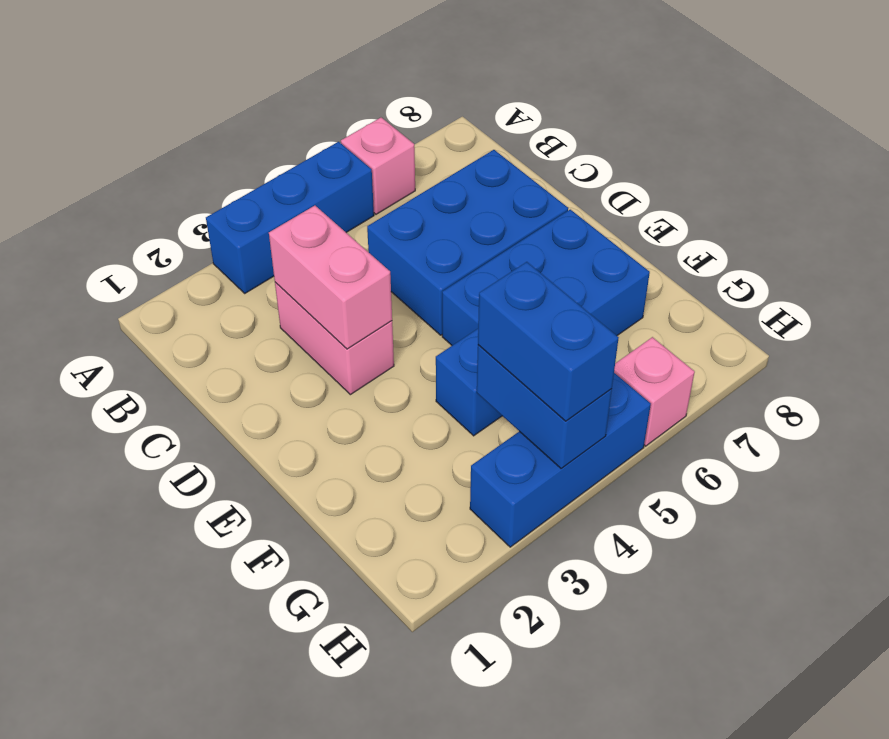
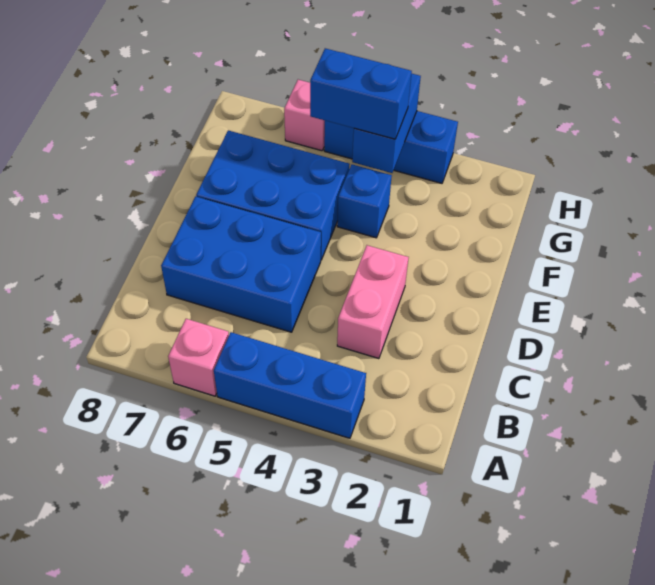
pink brick C3:D3 level 2 -> none
blue brick G4:H4 level 3 -> blue brick G4:G5 level 3

